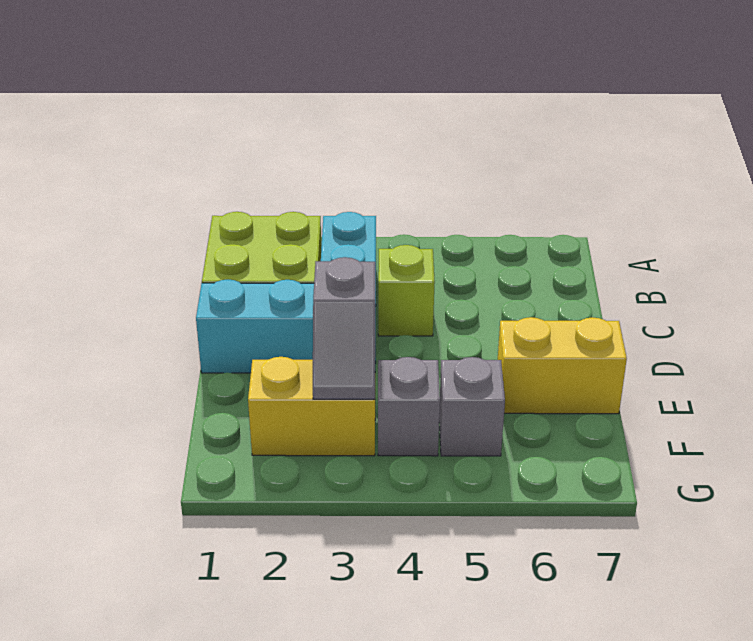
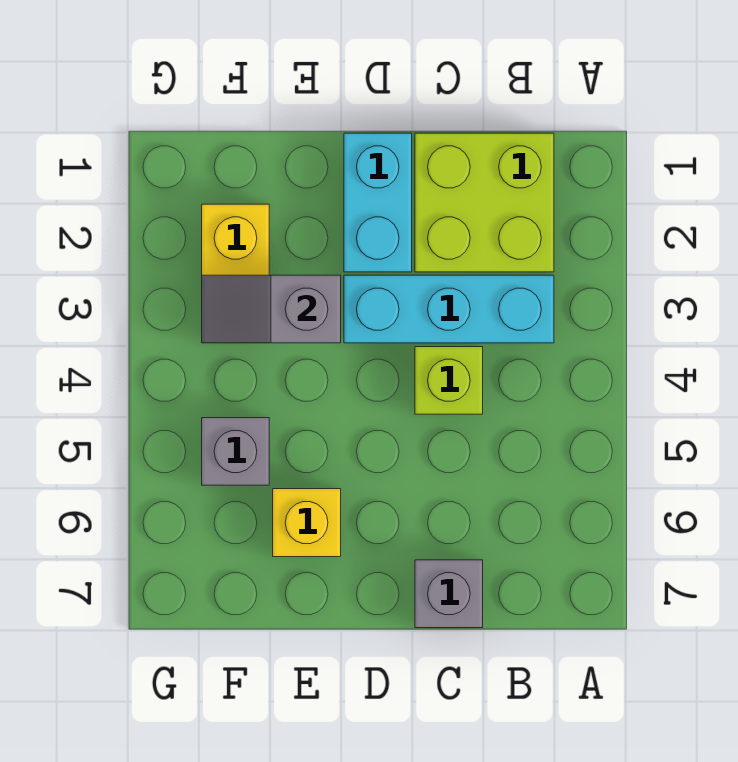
yellow brick E6:E7 level 1 -> yellow brick E6 level 1
grey brick F4 level 1 -> grey brick C7 level 1

